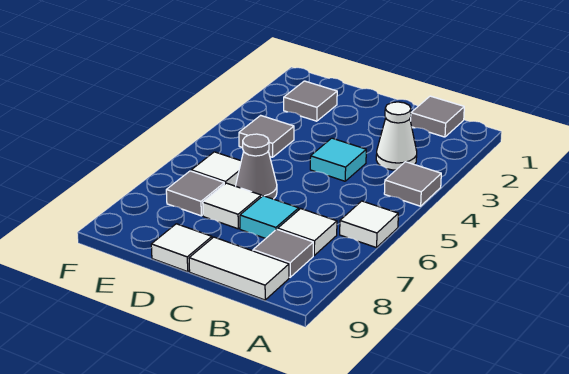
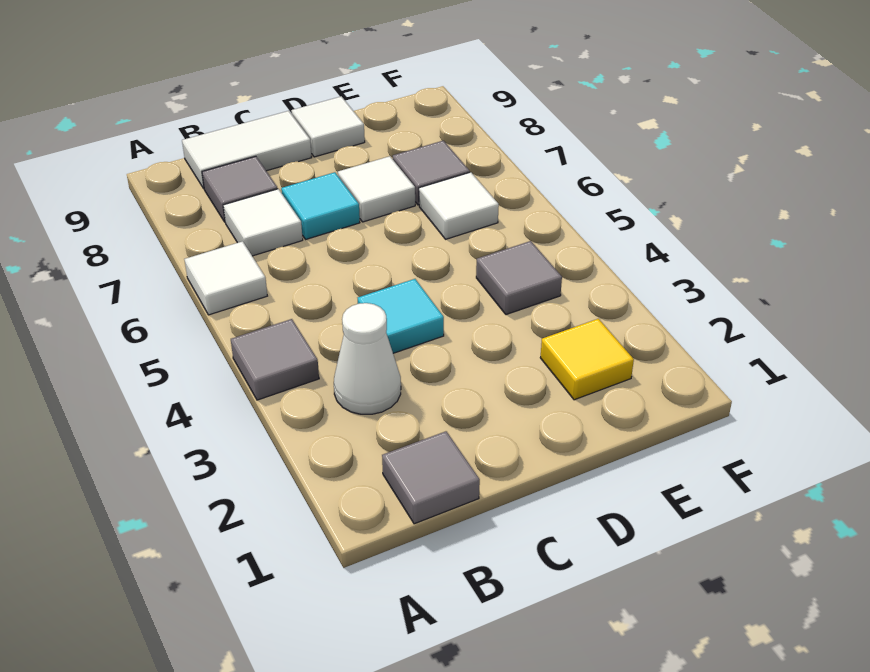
grey cone D6 level 1 -> none
grey tile E2 level 1 -> yellow tile E2 level 1

